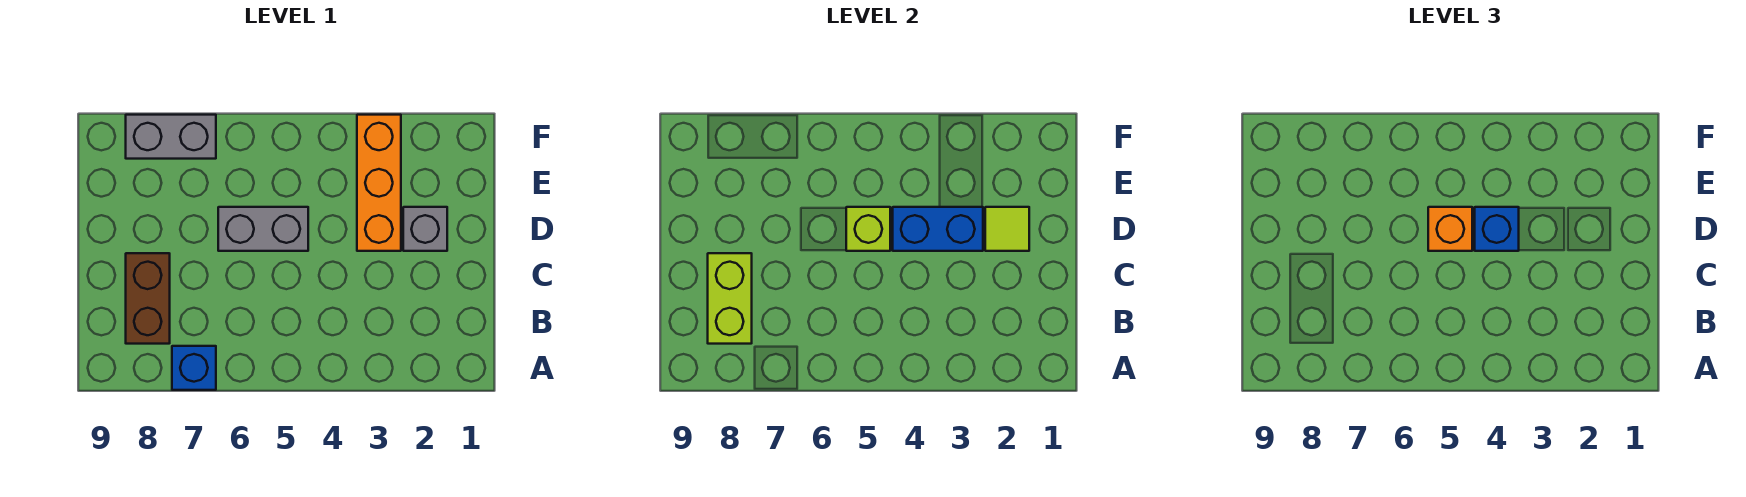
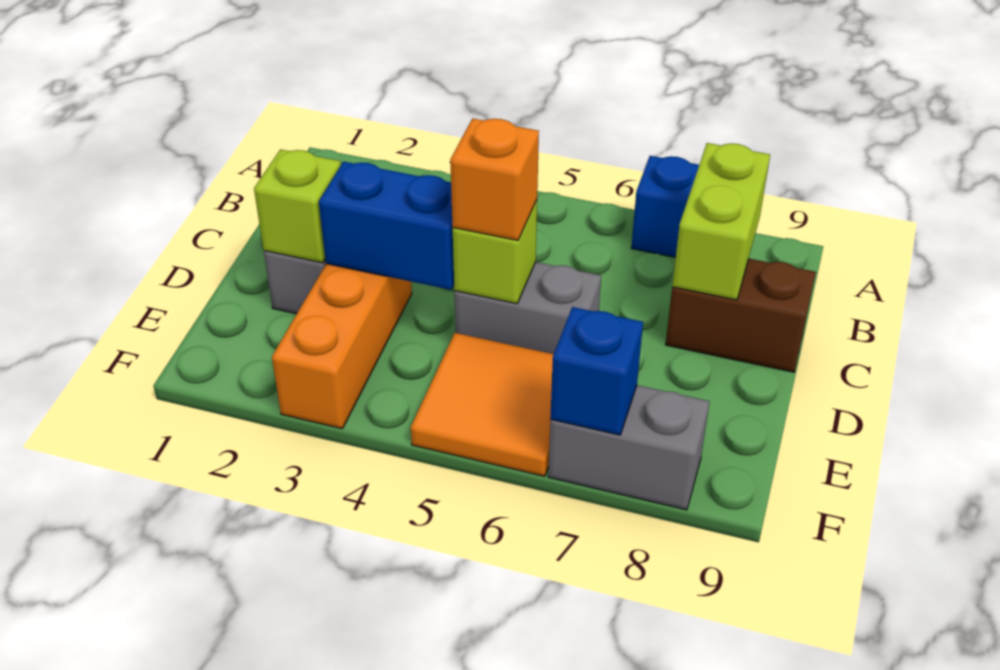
brown brick B8:C8 level 1 -> brown brick C8:C9 level 1
lime tile D2 level 2 -> lime brick D2 level 2
blue brick D4 level 3 -> blue brick F7 level 2
none -> orange tile E5:F6 level 1

